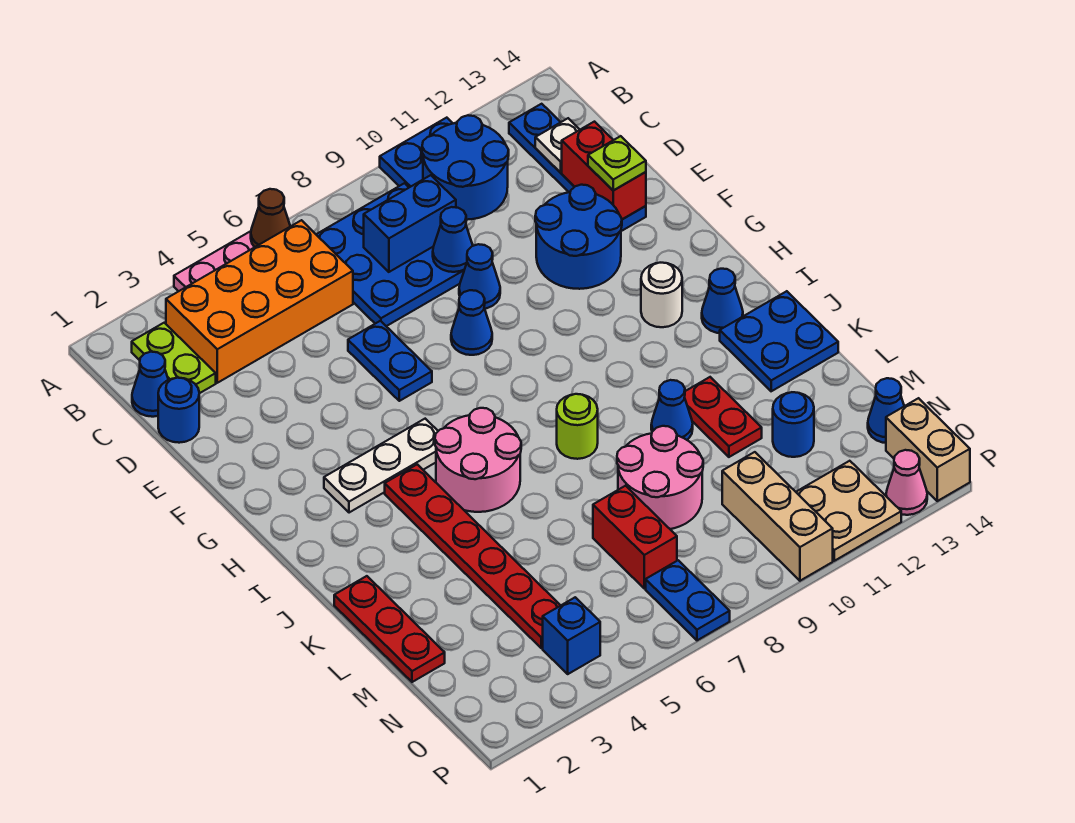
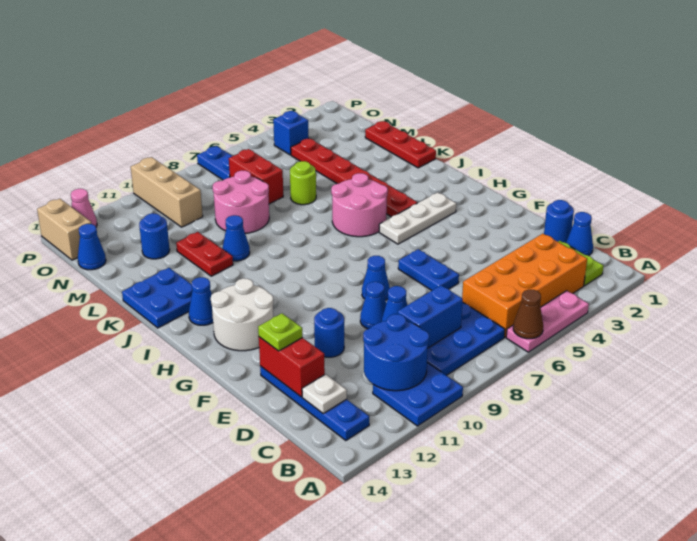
blue round brick E11:F12 level 1 -> blue round brick E11 level 1
white round brick H12 level 1 -> white round brick G12:H13 level 1
lime round brick J8 level 1 -> lime round brick L6 level 1
tan plate O11:P12 level 1 -> none

